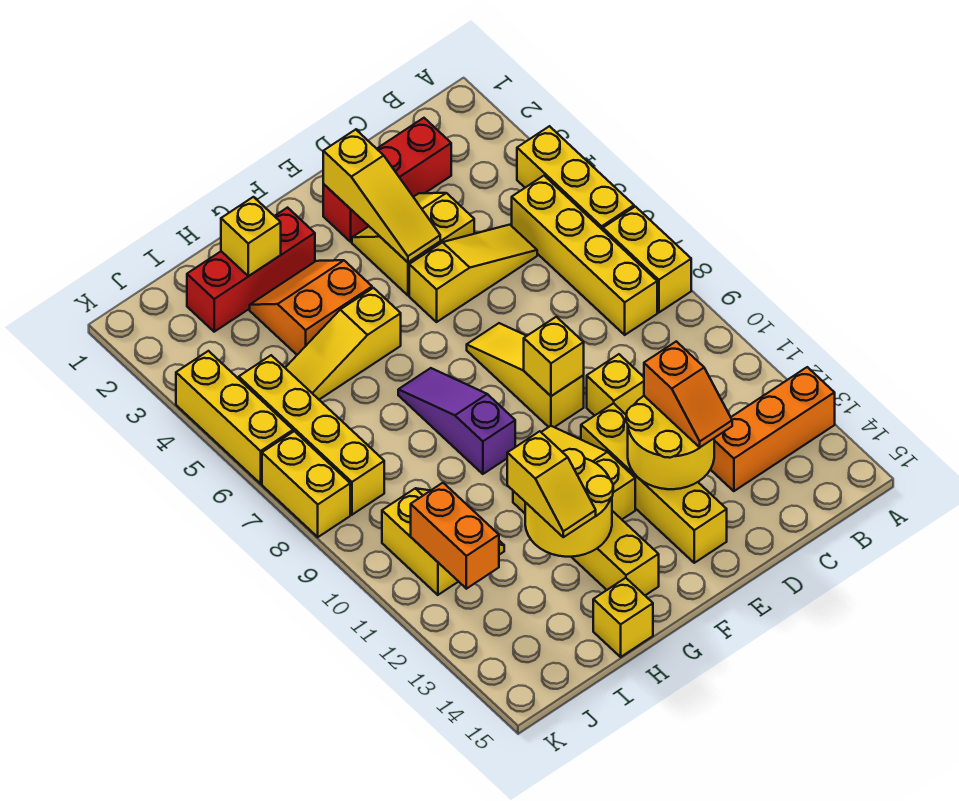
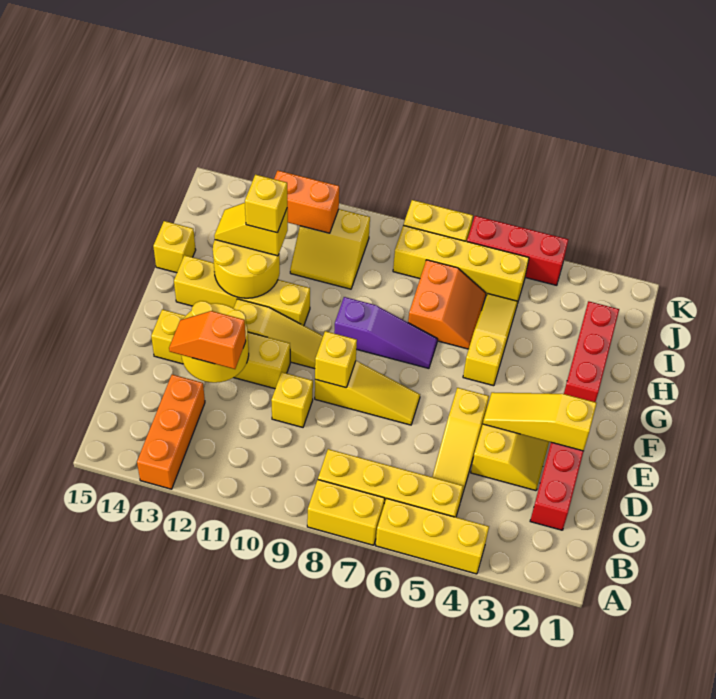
orange slope G3:H4 level 1 top 4 -> orange slope H6:I7 level 1 top 7
yellow brick H2 level 2 -> yellow brick H12 level 4
yellow brick K4:K6 level 1 -> red brick K4:K6 level 1

